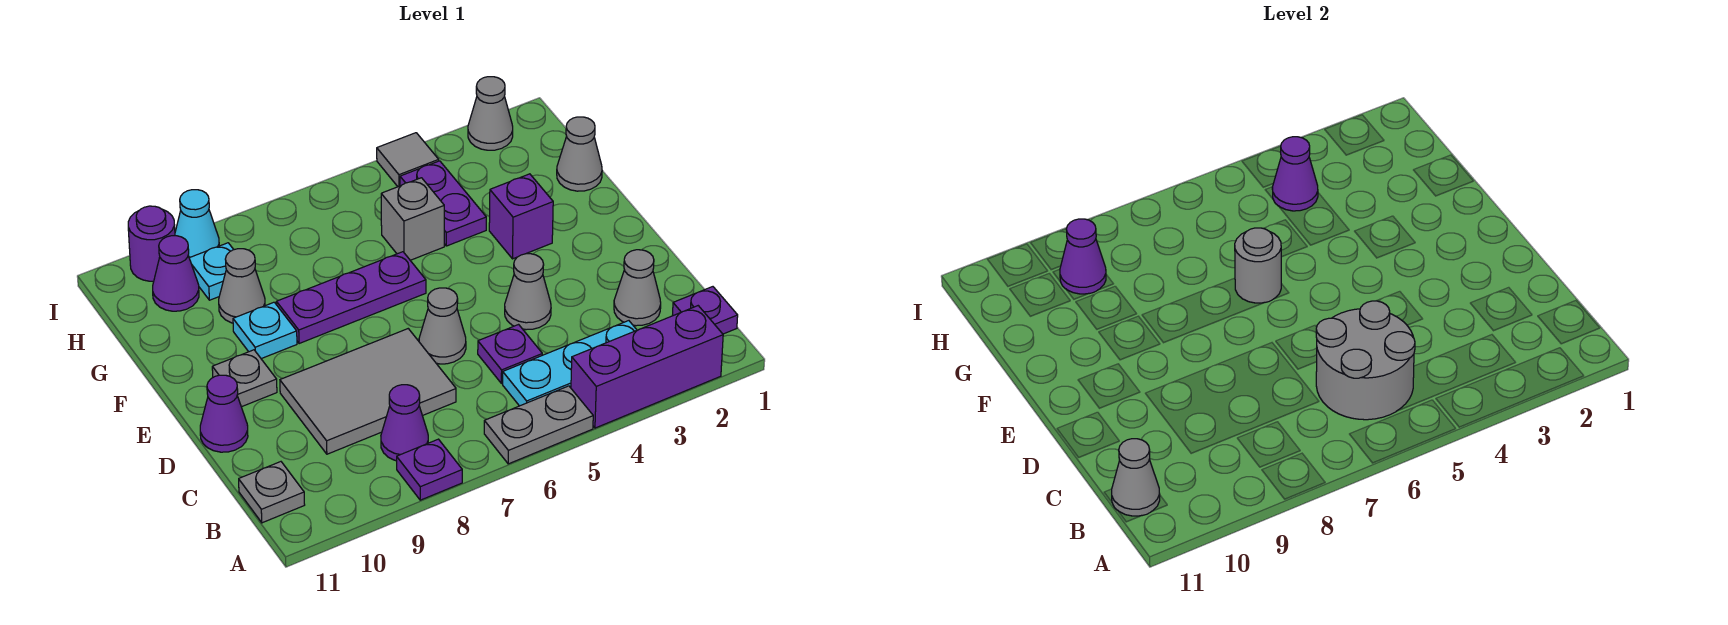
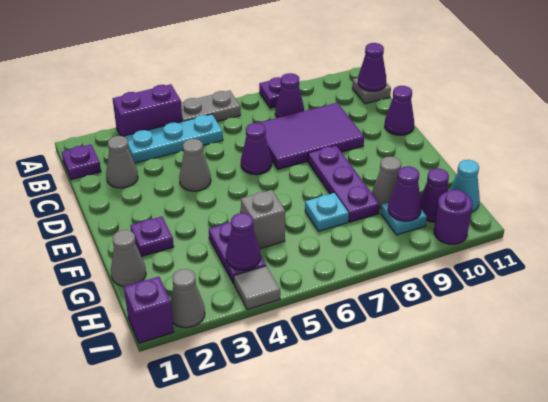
purple brick A2:A4 level 1 -> purple brick A3:A4 level 1
grey round brick B5:C6 level 2 -> none
grey cone B11 level 2 -> purple cone B11 level 2
purple plate C5 level 1 -> purple plate F2 level 1
grey tile C7:D9 level 1 -> purple tile C7:D9 level 1
grey cone D6 level 1 -> purple cone D6 level 1
grey plate E10 level 1 -> none
purple brick F3 level 1 -> purple brick I1 level 1
purple plate F6:F8 level 1 -> purple plate E8:G8 level 1
grey round brick F6 level 2 -> none
cyan plate F9 level 1 -> cyan plate G7 level 1
cyan cone I9 level 1 -> cyan cone H11 level 1

